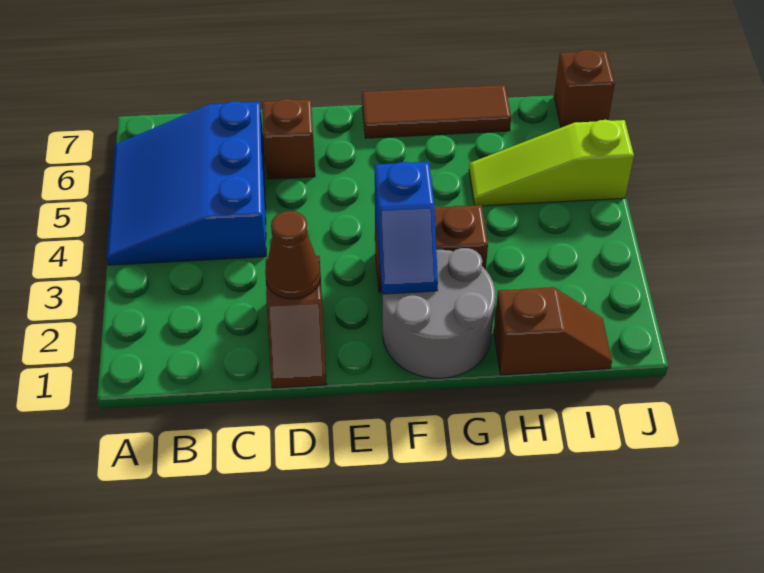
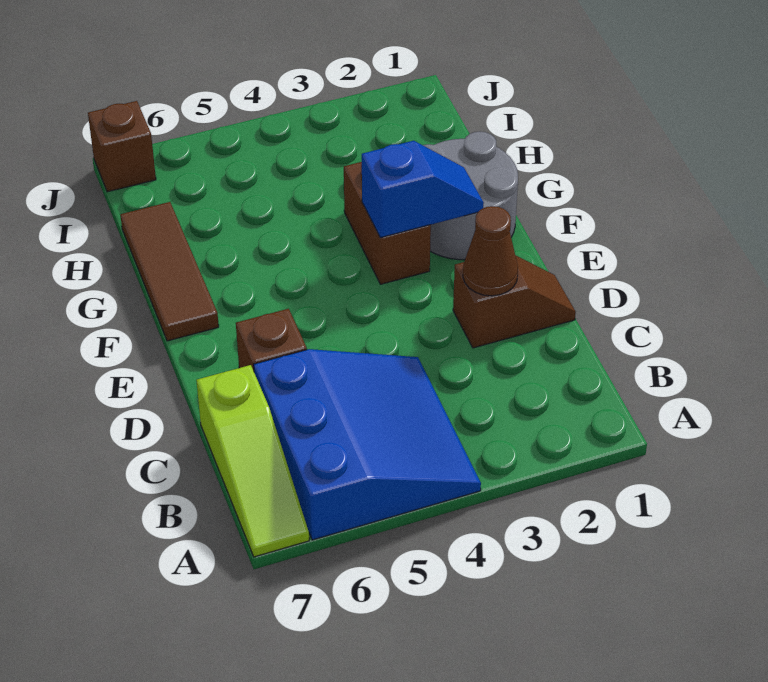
blue slope A4:C6 level 1 top C -> blue slope A4:C6 level 1 top 6
brown slope H1:I1 level 1 top H -> none
lime slope H5:J5 level 1 top J -> lime slope A7:C7 level 1 top C

